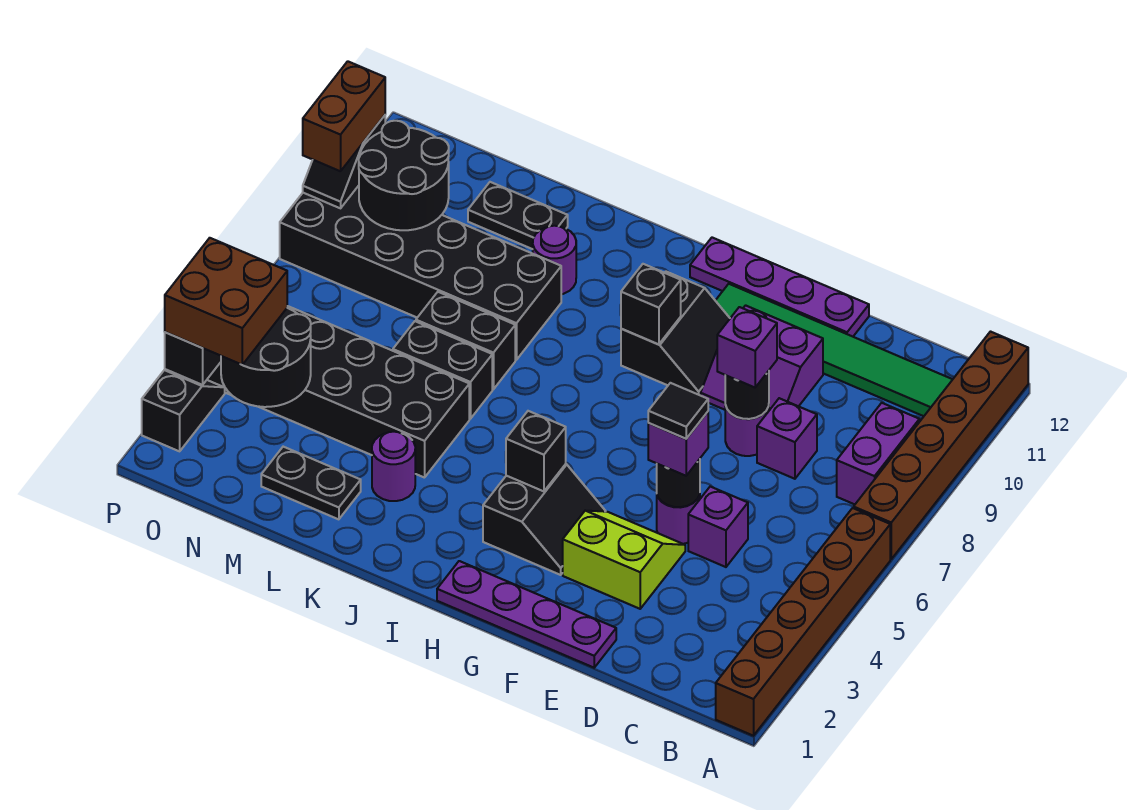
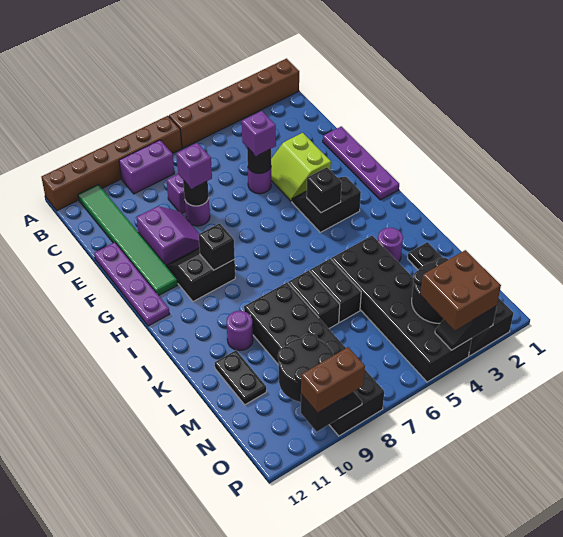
purple brick D5 level 1 -> none
black tile E5 level 4 -> none

